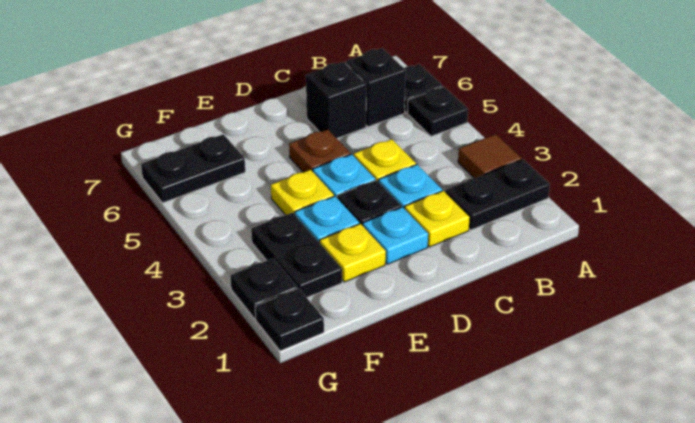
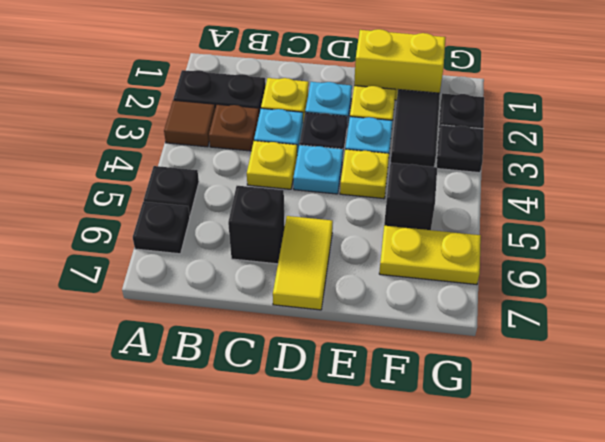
black brick B6 level 1 -> black brick F5 level 1
brown plate D5 level 1 -> brown plate B3 level 1
none -> yellow tile D6:D7 level 1
none -> yellow brick E1:F1 level 1
black plate F2:F3 level 1 -> black tile F2:F3 level 1
black plate F6:G6 level 1 -> yellow plate F6:G6 level 1
black plate G1 level 1 -> black plate G3 level 1

